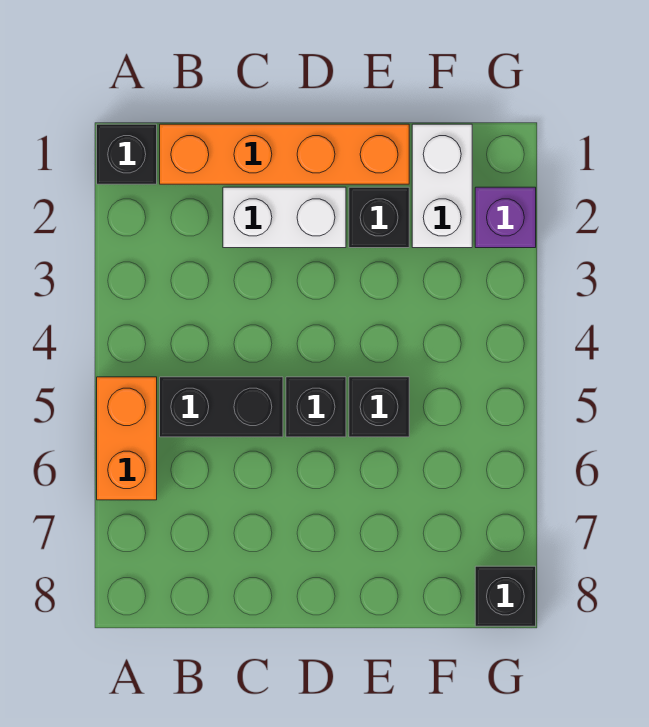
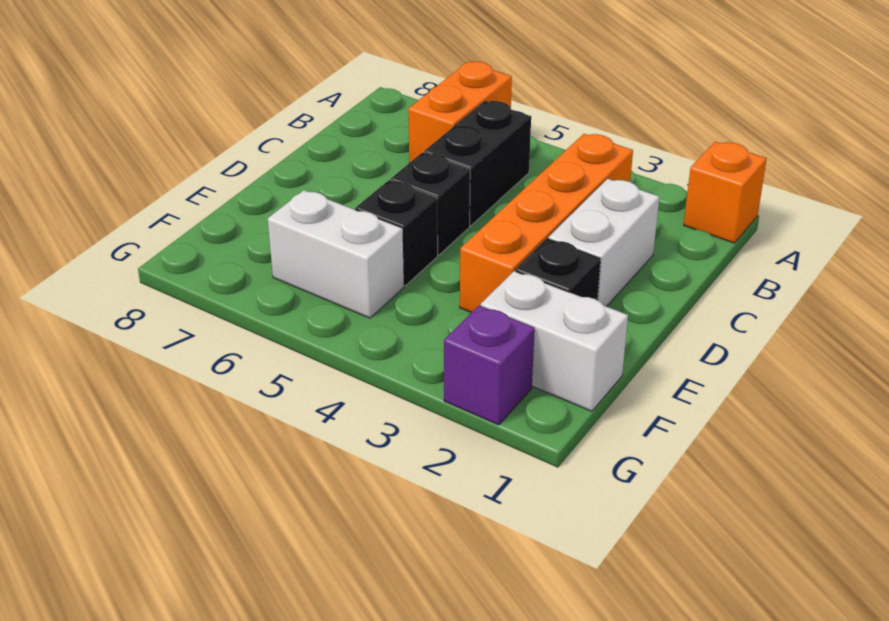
black brick A1 level 1 -> orange brick A1 level 1
orange brick A5:A6 level 1 -> orange brick A6:B6 level 1
orange brick B1:E1 level 1 -> orange brick B3:E3 level 1
none -> white brick F5:F6 level 1
black brick G8 level 1 -> none

